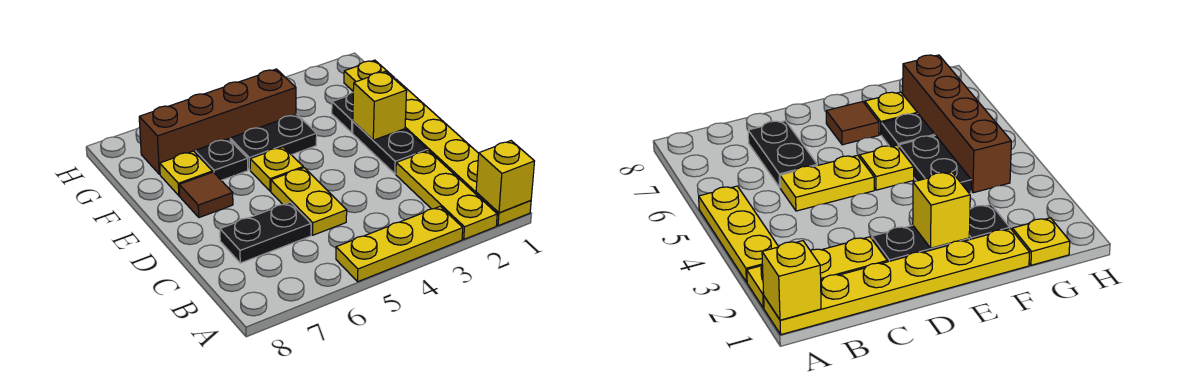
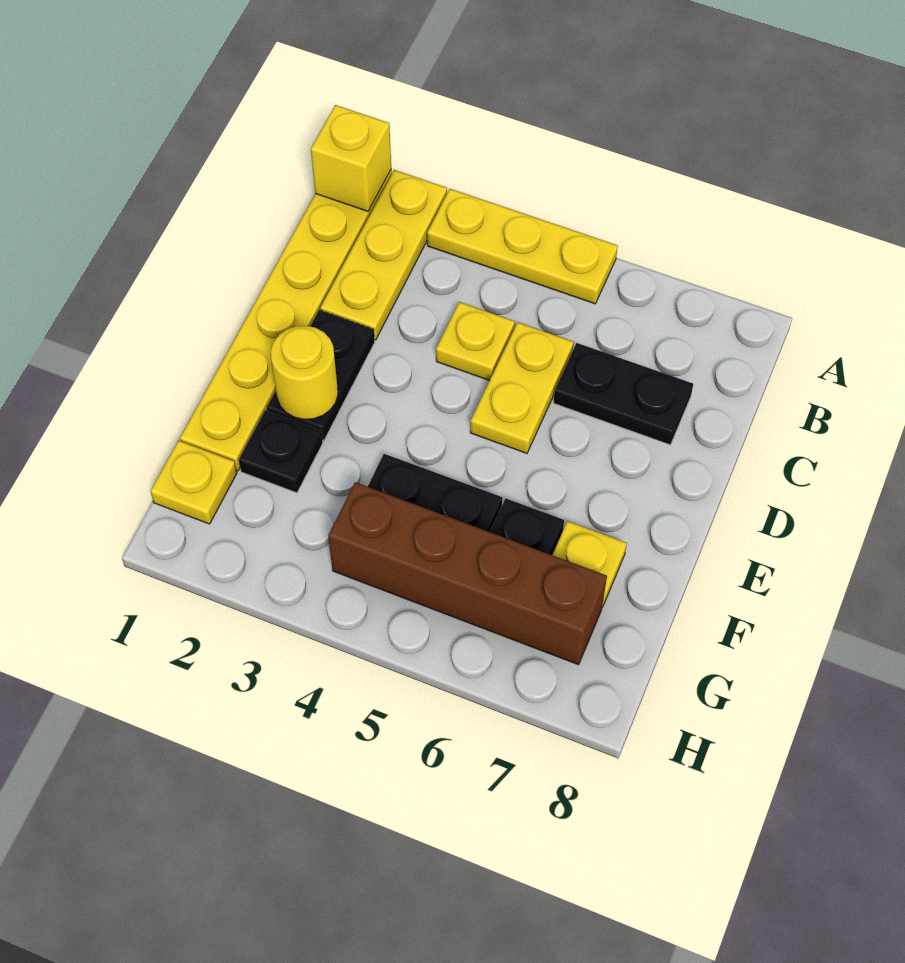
yellow brick E2 level 2 -> yellow round brick E2 level 2
yellow plate E5 level 1 -> yellow plate C4 level 1
brown tile E7 level 1 -> none

